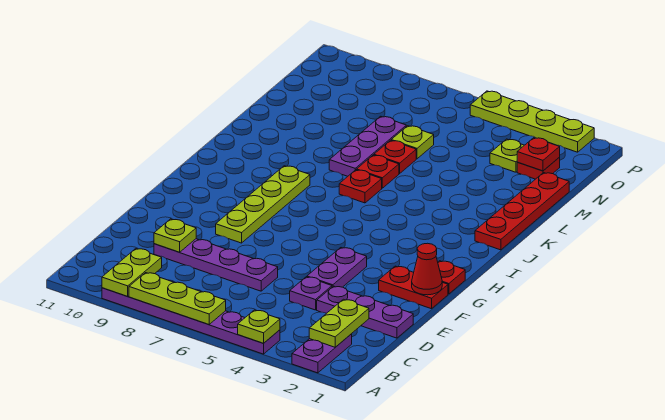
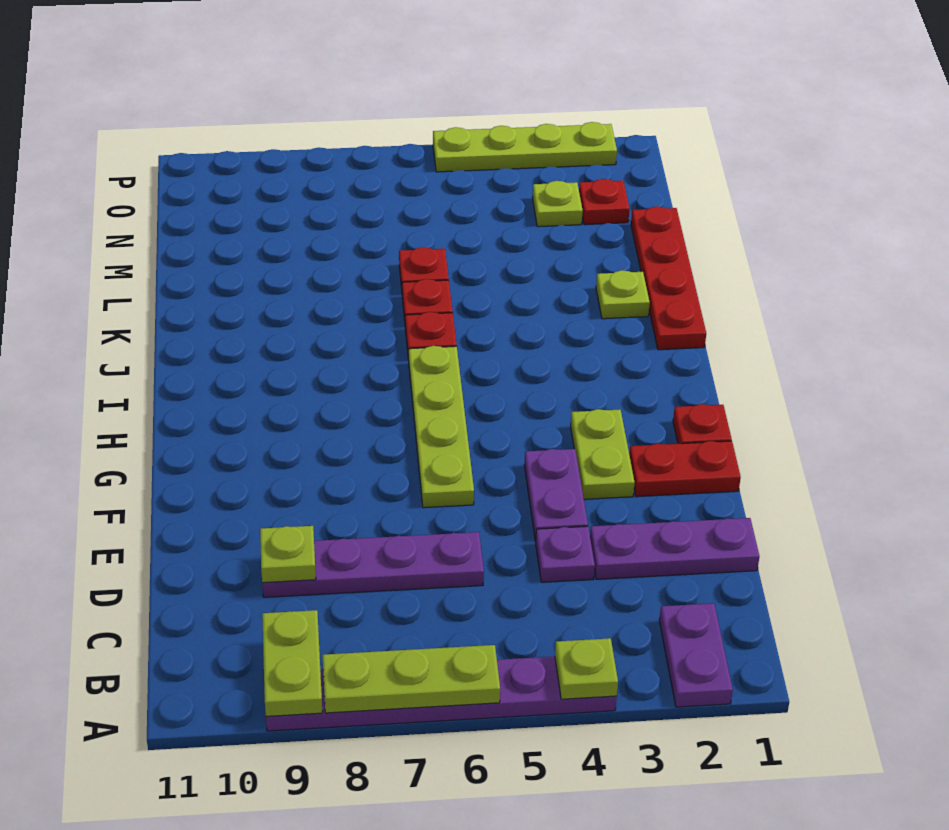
lime plate B2:C2 level 2 -> lime plate F3:G3 level 1
red cone F1 level 2 -> none
lime plate F8:I8 level 1 -> lime plate F6:I6 level 1
purple plate K7:M7 level 1 -> none
lime plate M6 level 1 -> lime plate K2 level 1
red plate N2 level 2 -> none

